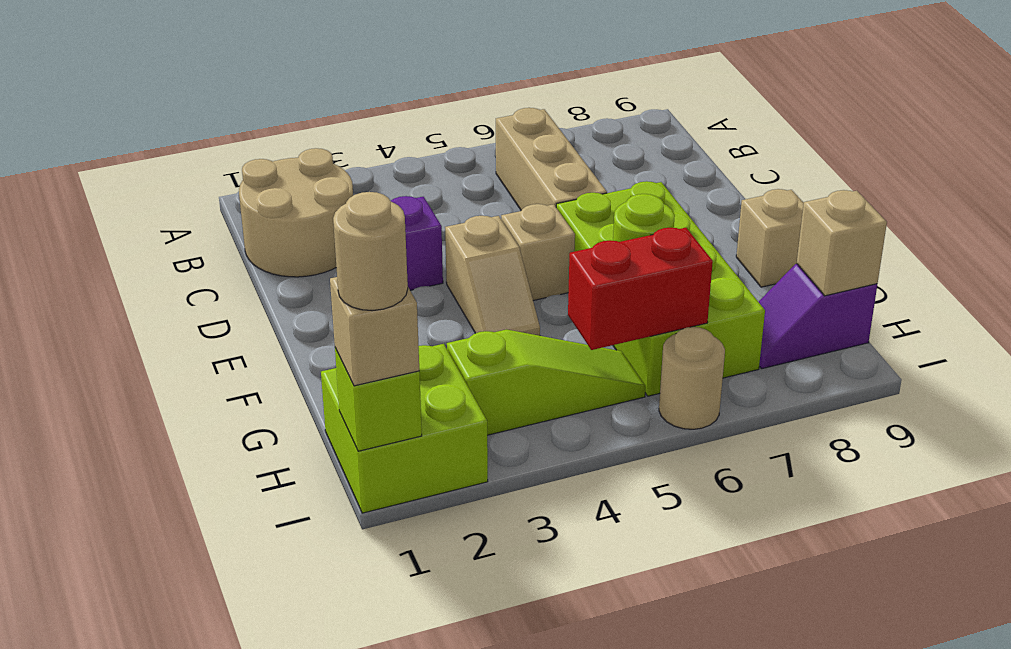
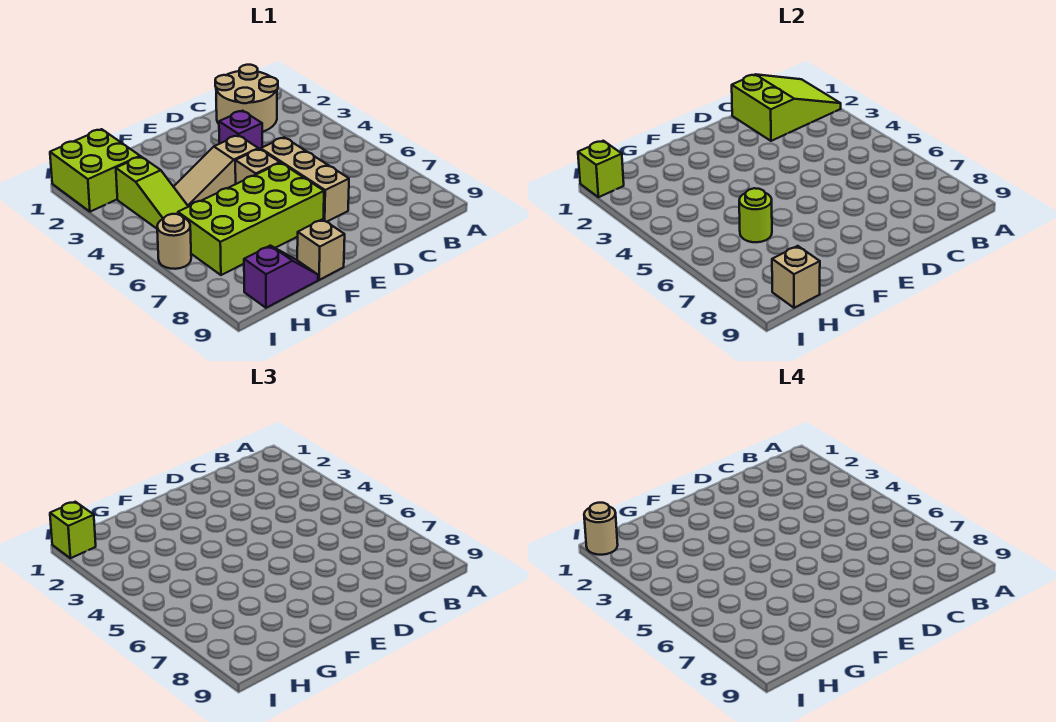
none -> lime slope A1:C2 level 2 top C
tan brick B6:D6 level 1 -> tan brick D5:D7 level 1
tan slope E4:F4 level 1 top E -> tan slope E4:G4 level 1 top E
red brick H5:H6 level 2 -> none
purple slope H8:H9 level 1 top 9 -> purple slope G9:H9 level 1 top H
tan brick I1 level 3 -> lime brick I1 level 3

